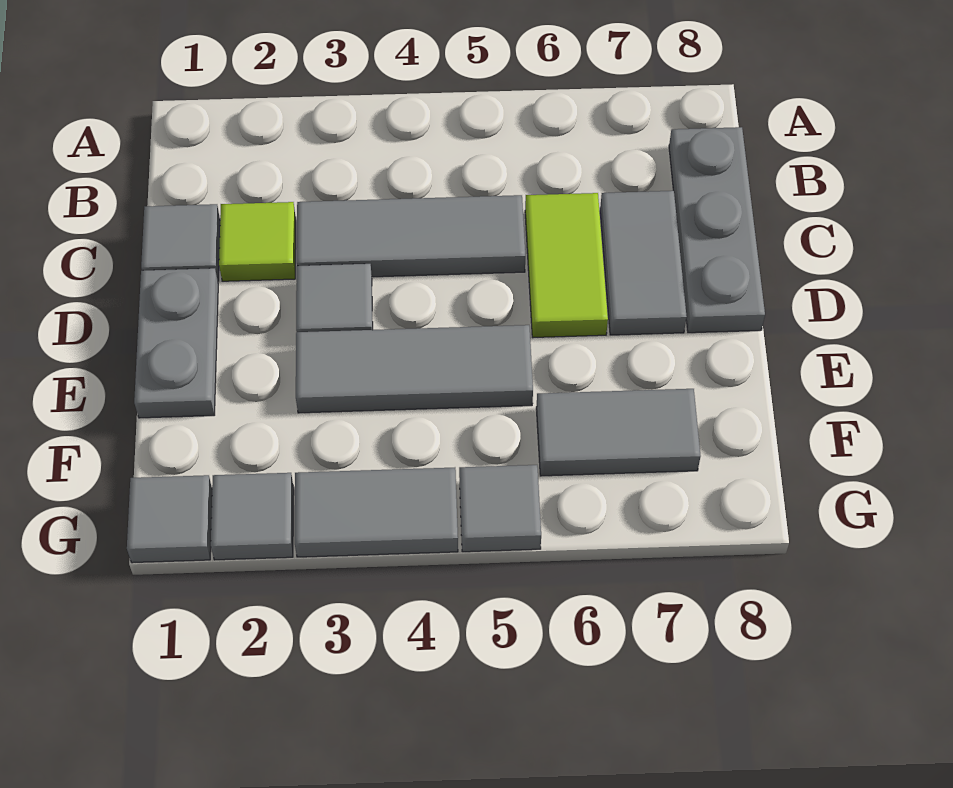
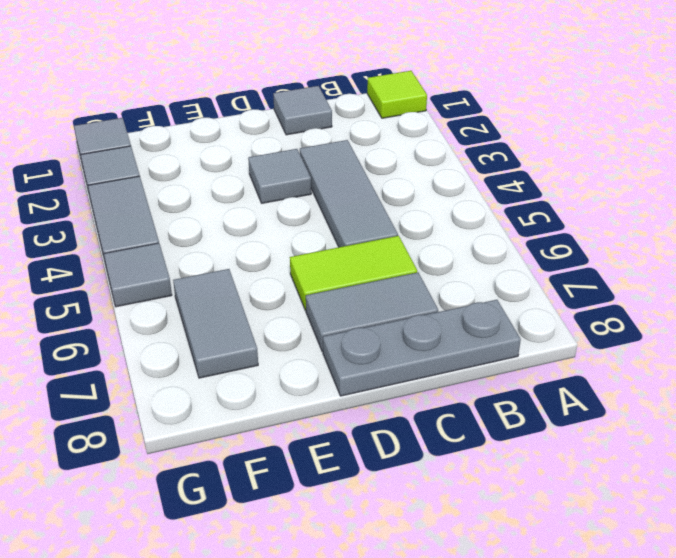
lime tile C2 level 1 -> lime tile A1 level 1
grey plate D1:E1 level 1 -> none
grey tile E3:E5 level 1 -> none

